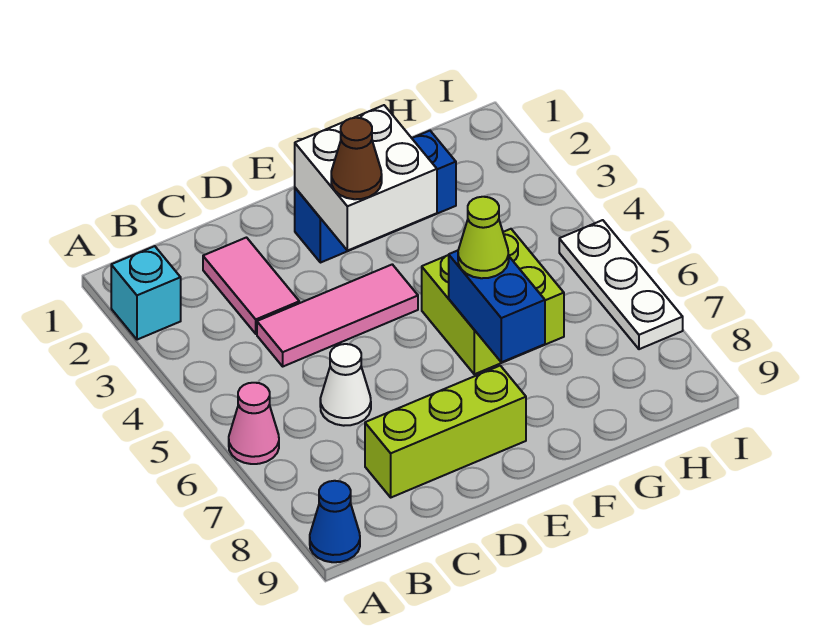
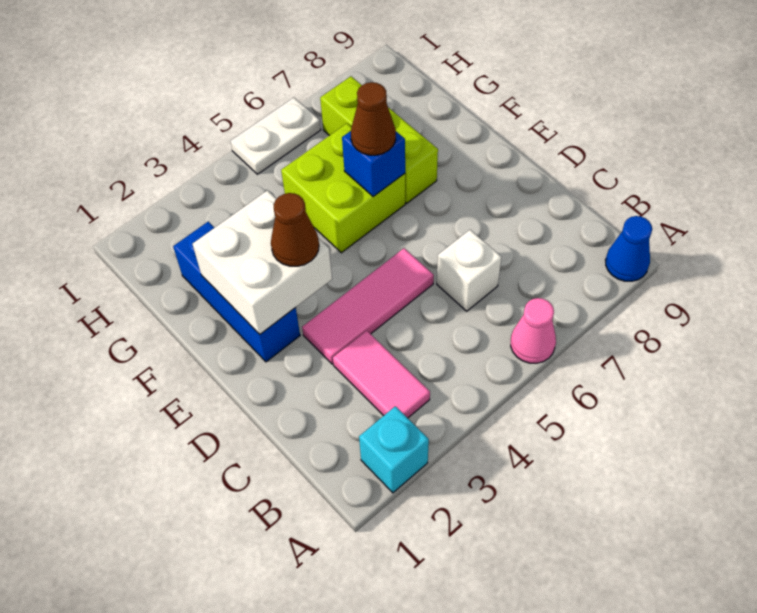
pink tile C2:C3 level 1 -> pink tile B3:C3 level 1
pink tile C4:E4 level 1 -> pink tile D3:D5 level 1
white cone C6 level 1 -> white brick C6 level 1
lime brick C8:E8 level 1 -> lime brick F7:H7 level 1
blue brick F6:F7 level 2 -> blue brick F6 level 2
lime cone F6 level 3 -> brown cone F6 level 3
white plate I5:I7 level 1 -> white plate I5:I6 level 1

